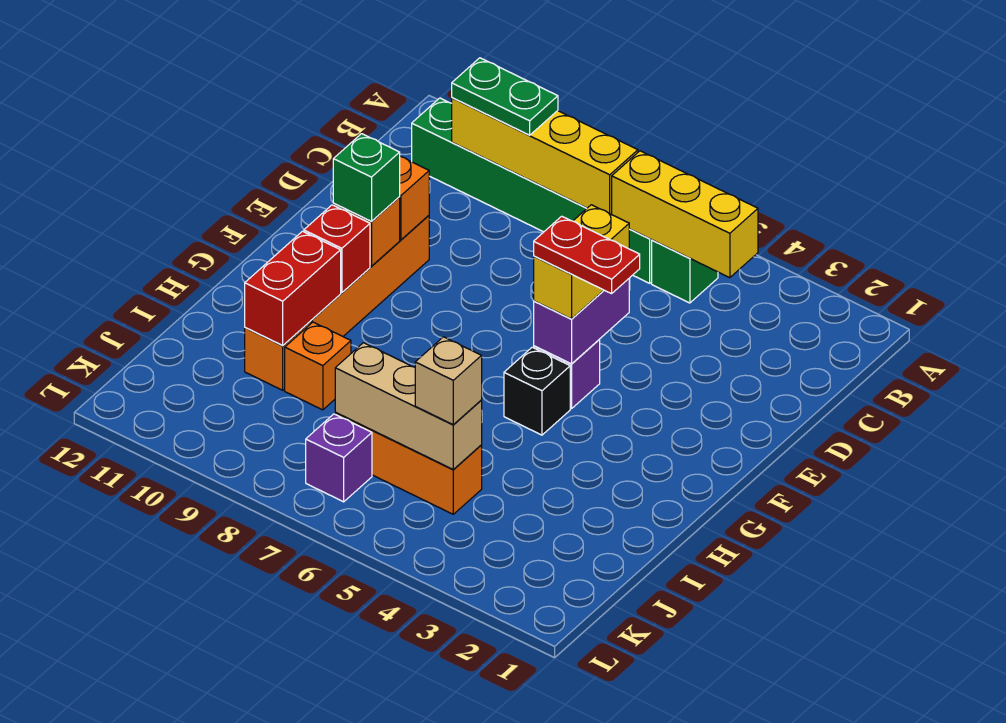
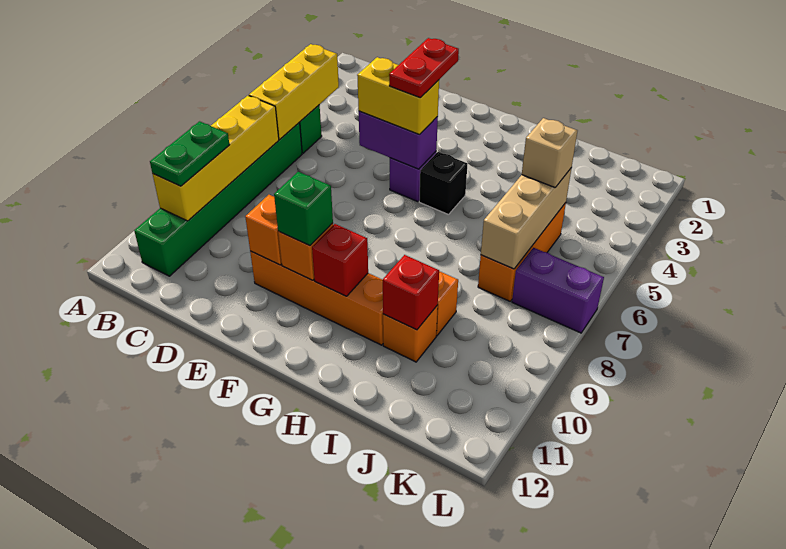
red brick H10:I10 level 2 -> red brick I10 level 2
purple brick K7 level 1 -> purple brick K7:L7 level 1

